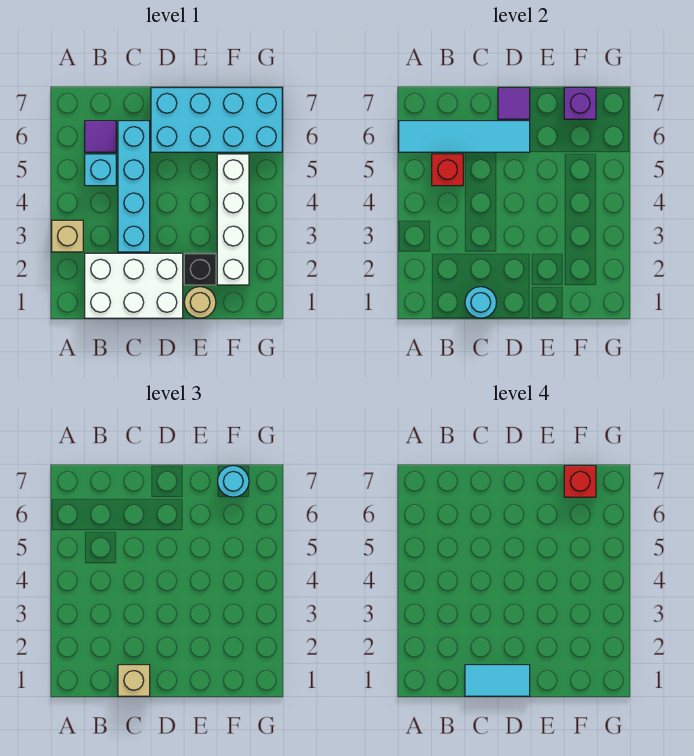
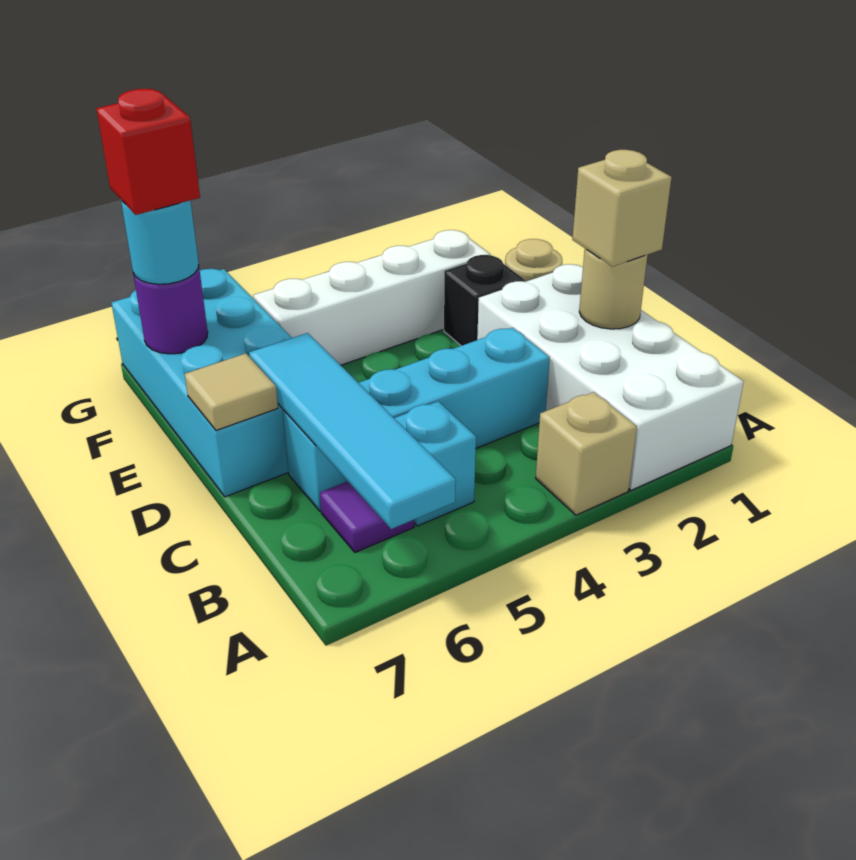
white brick B1:D2 level 1 -> white brick A1:D2 level 1
red brick B5 level 2 -> none
cyan round brick C1 level 2 -> tan round brick C1 level 2
cyan tile C1:D1 level 4 -> none
purple tile D7 level 2 -> tan tile D7 level 2
purple brick F7 level 2 -> purple round brick F7 level 2

